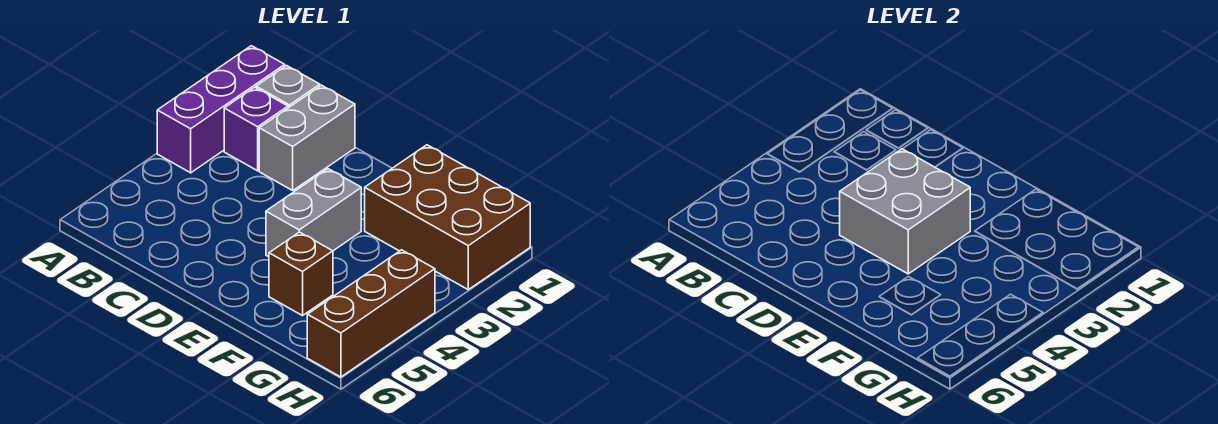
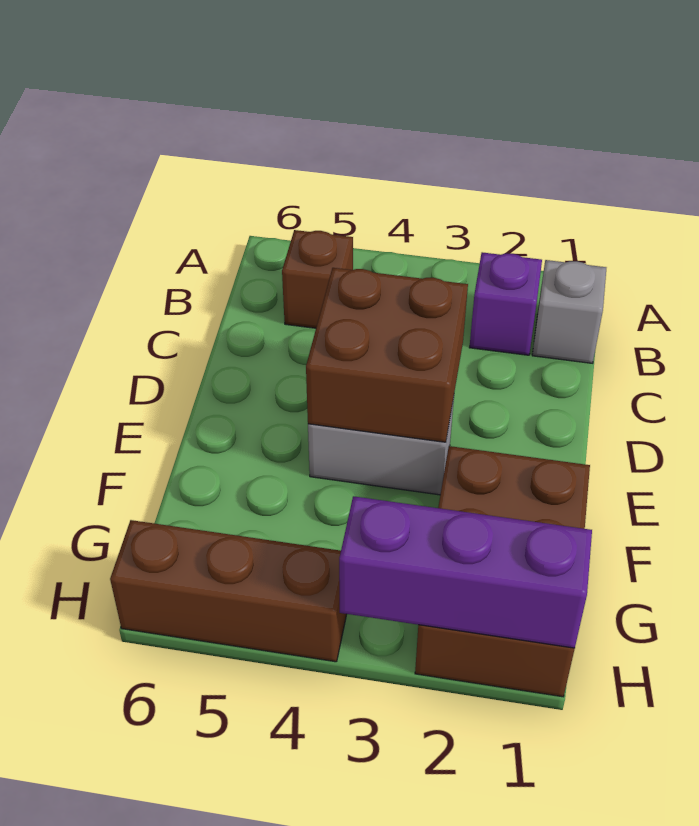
purple brick A1:A3 level 1 -> purple brick H1:H3 level 2
grey brick C1:C2 level 1 -> none
grey brick D3:E4 level 2 -> brown brick D3:E4 level 2
brown brick F5 level 1 -> brown brick B5 level 1

